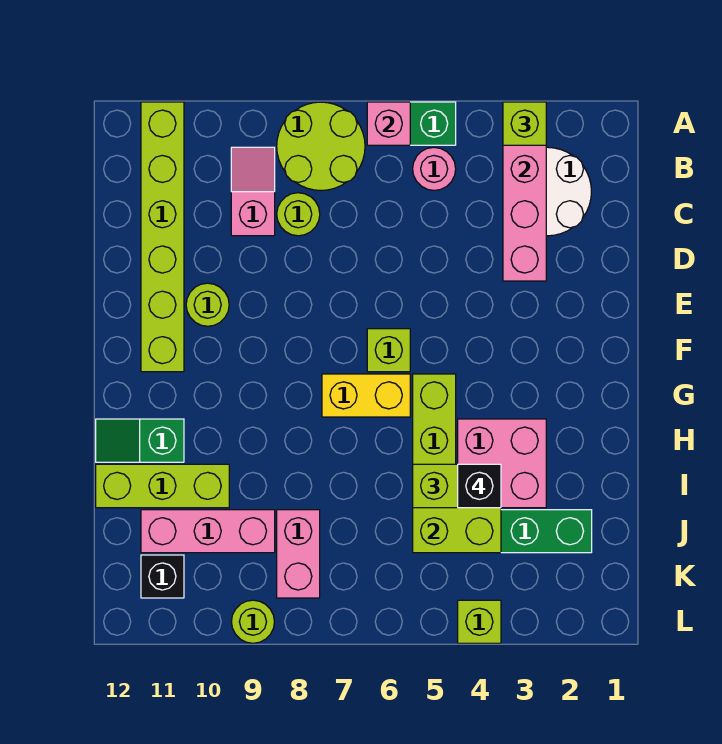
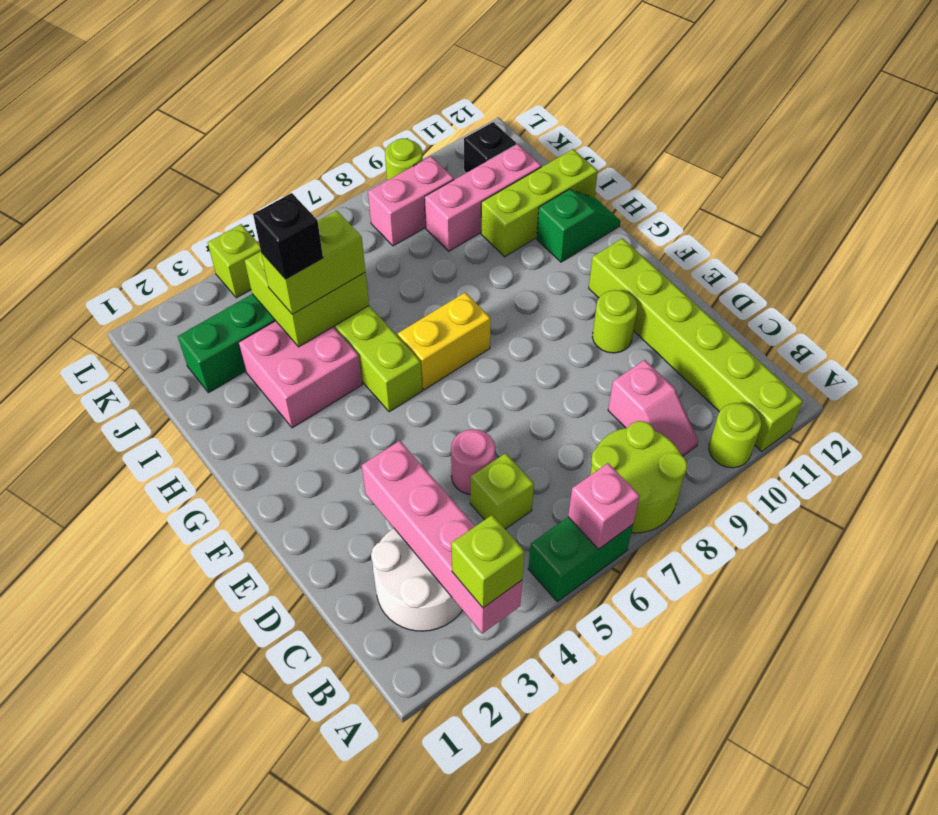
pink round brick B5 level 1 -> pink round brick D5 level 1
lime round brick C8 level 1 -> lime round brick A10 level 1
lime brick F6 level 1 -> lime brick C5 level 1
pink brick J8:K8 level 1 -> pink brick K8:K9 level 1

